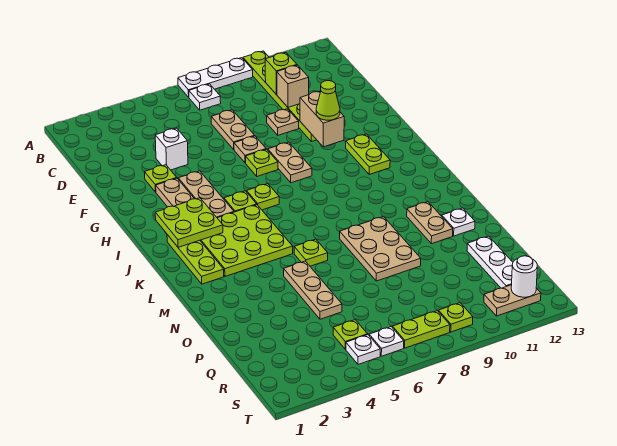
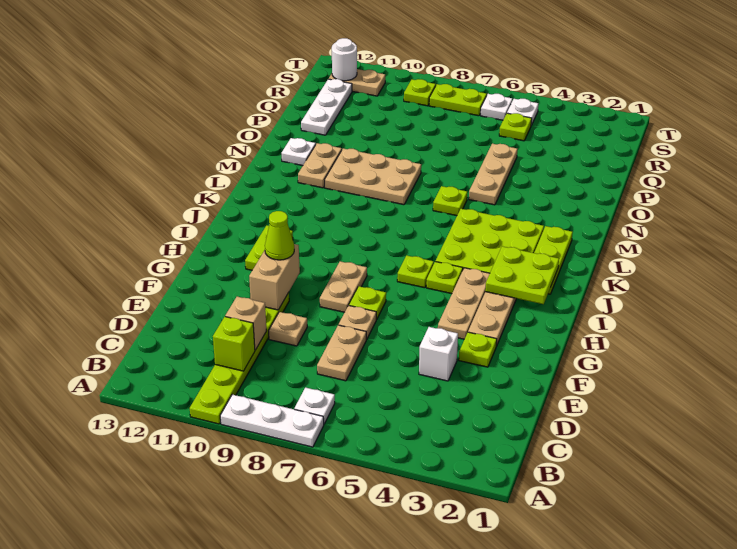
tan plate M8:O9 level 1 -> tan plate M8:N10 level 1

